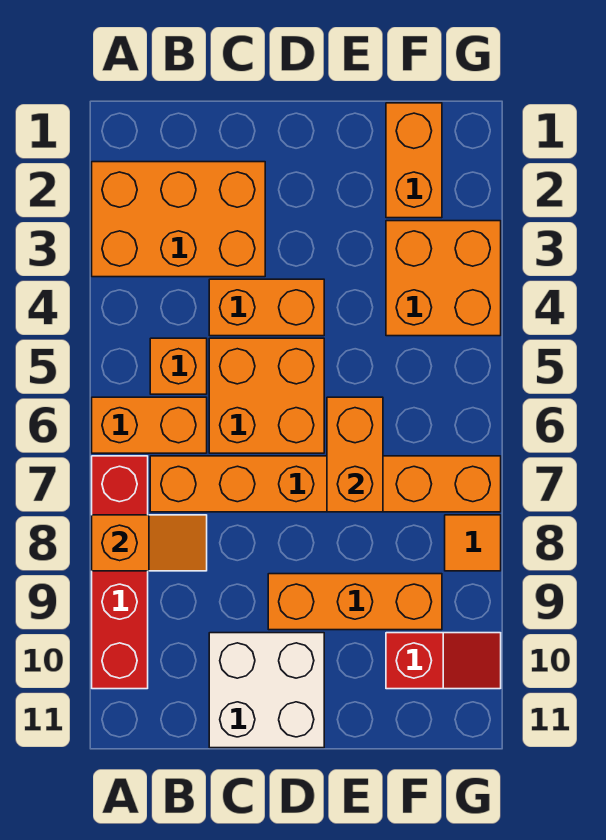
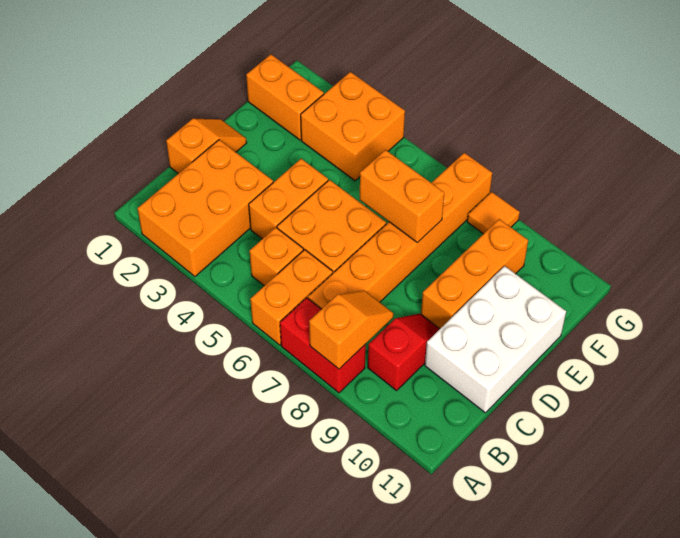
red brick A7:A10 level 1 -> red brick A7:A8 level 1
none -> orange slope C1:D1 level 1 top C
white brick C10:D11 level 1 -> white brick C10:E11 level 1
red slope F10:G10 level 1 top F -> red slope B9:C9 level 1 top B

